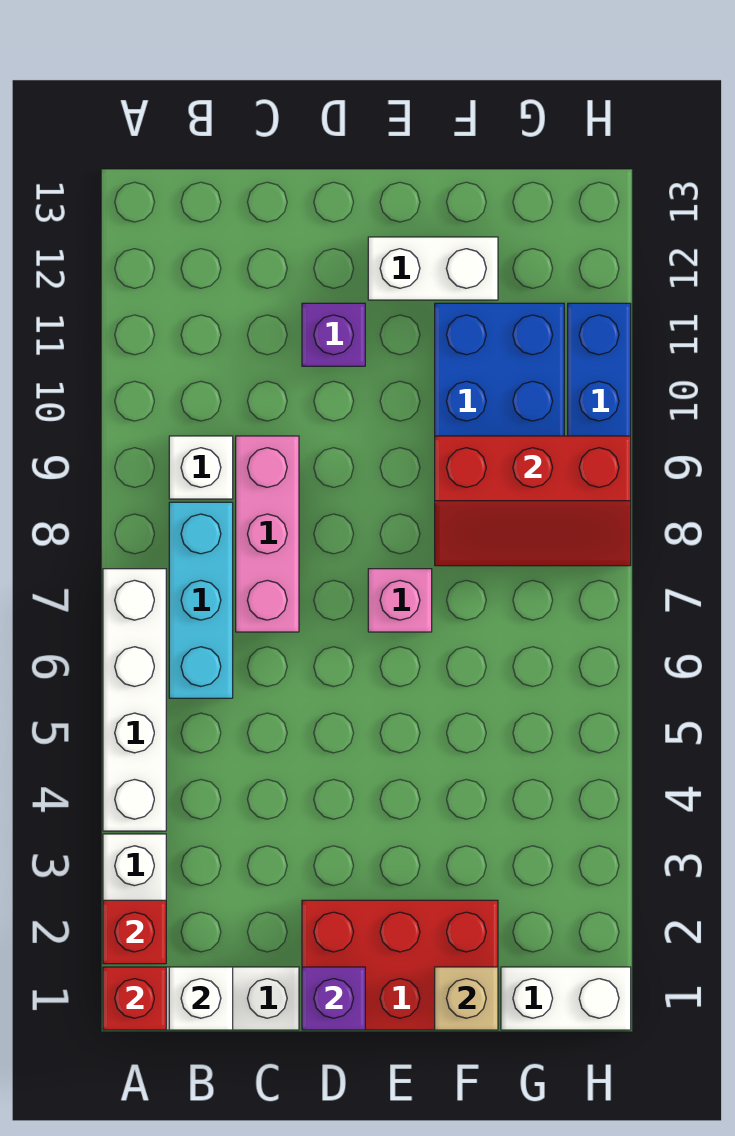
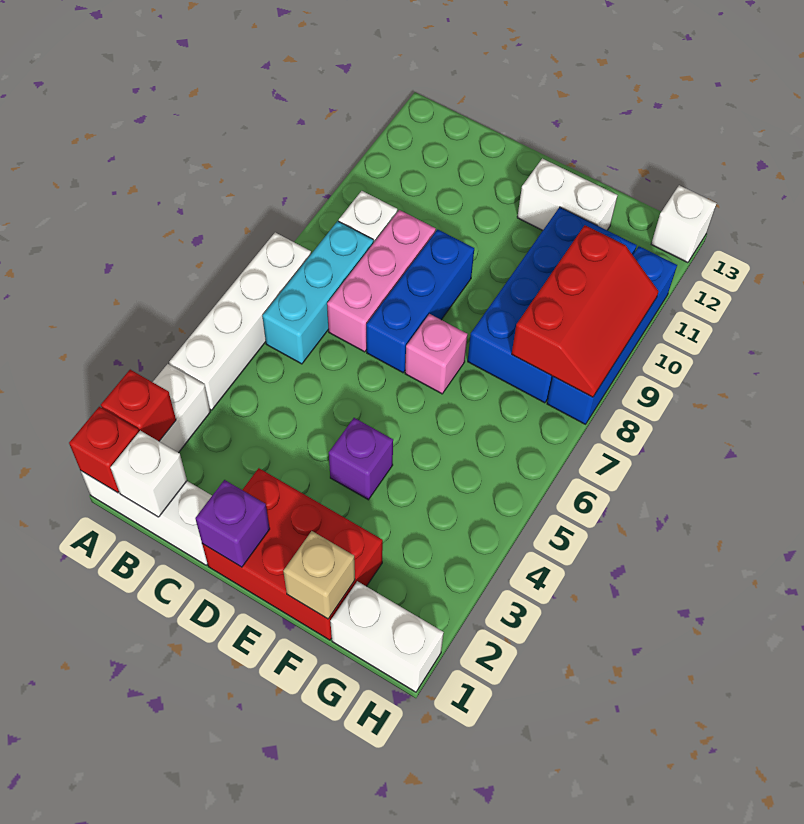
none -> blue brick D7:D9 level 1
purple brick D11 level 1 -> purple brick E4 level 1
red slope F8:H9 level 2 top 9 -> red slope G8:H10 level 2 top G
none -> white brick H13 level 1

